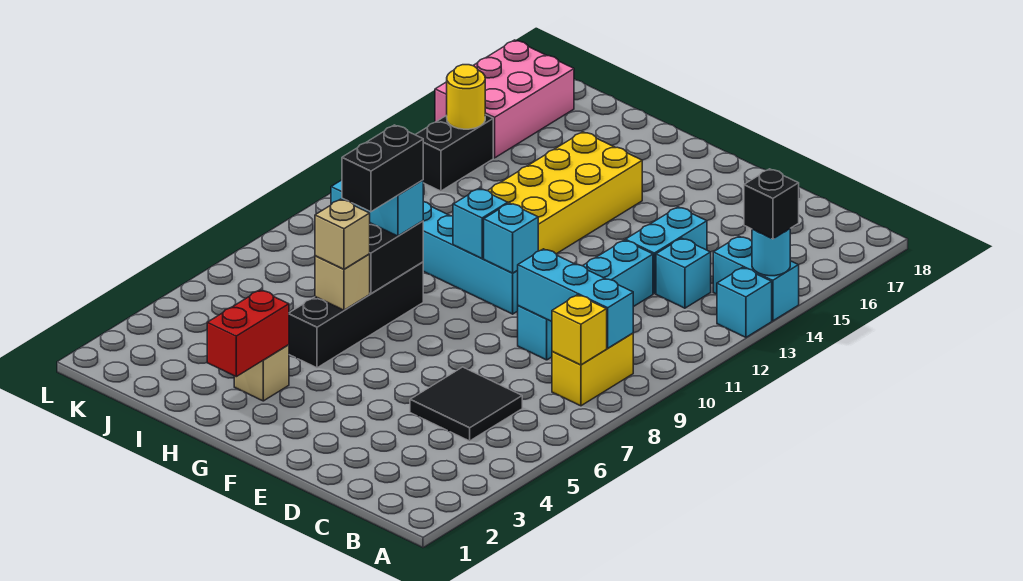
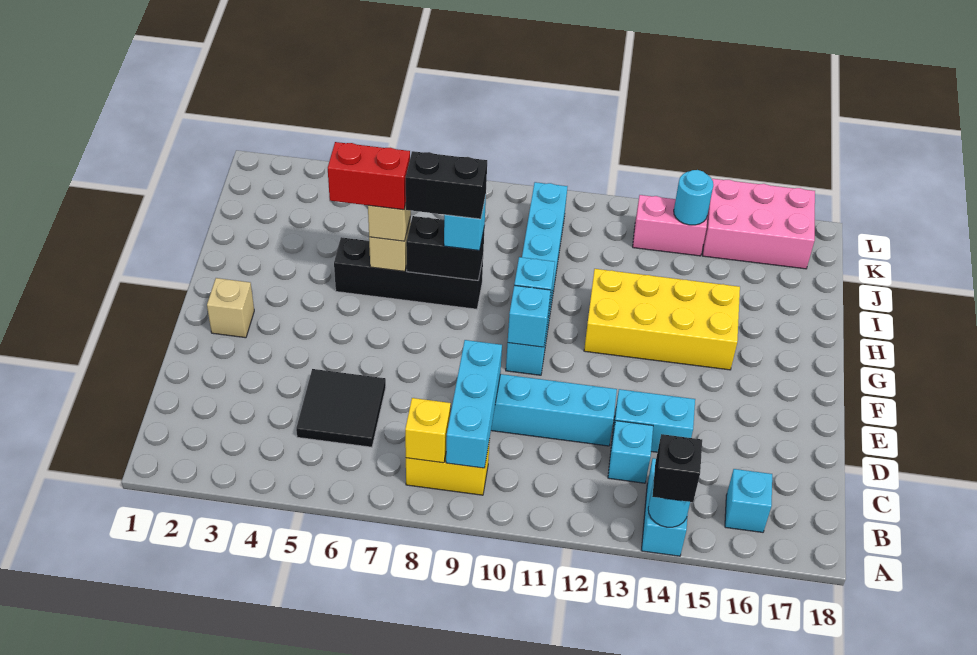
cyan brick A13 level 1 -> cyan brick B16 level 1
red brick H2:H3 level 2 -> red brick H5:H6 level 4
tan brick H3 level 1 -> tan brick F2 level 1
black brick K13:K14 level 1 -> pink brick K13:K14 level 1
yellow round brick K14 level 2 -> cyan round brick K14 level 2

